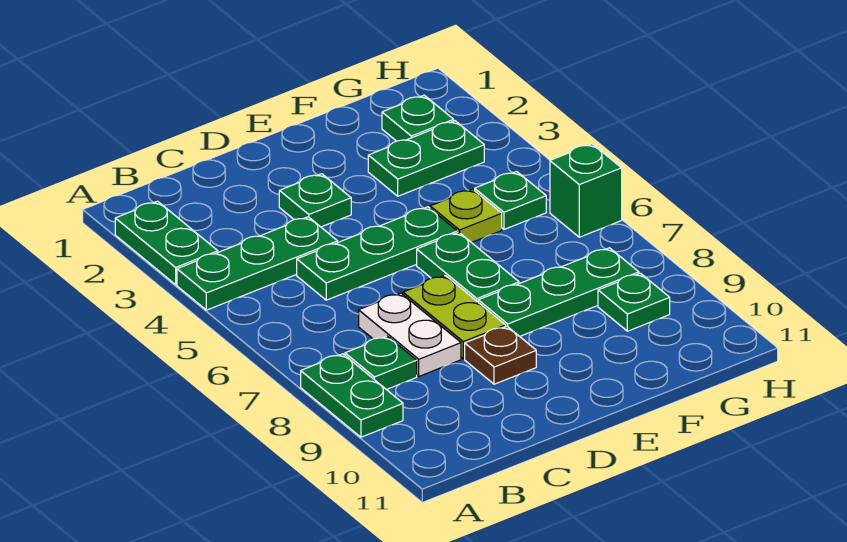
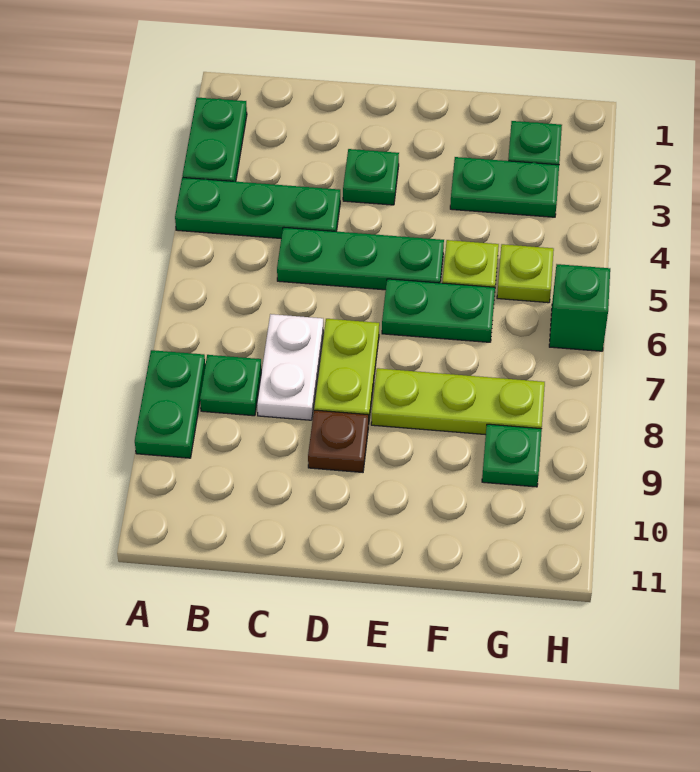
green plate E6:E7 level 1 -> green plate E6:F6 level 1
green plate E8:G8 level 1 -> lime plate E8:G8 level 1
green plate G5 level 1 -> lime plate G5 level 1

